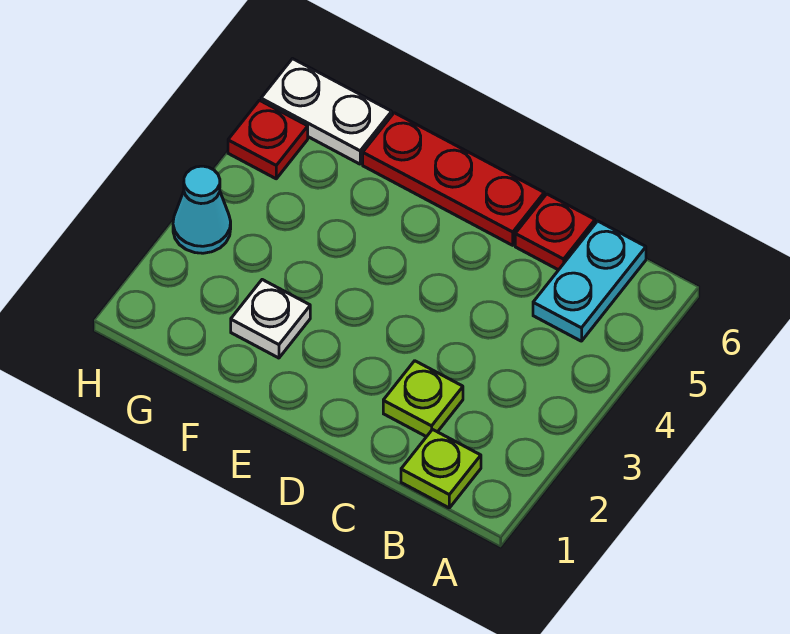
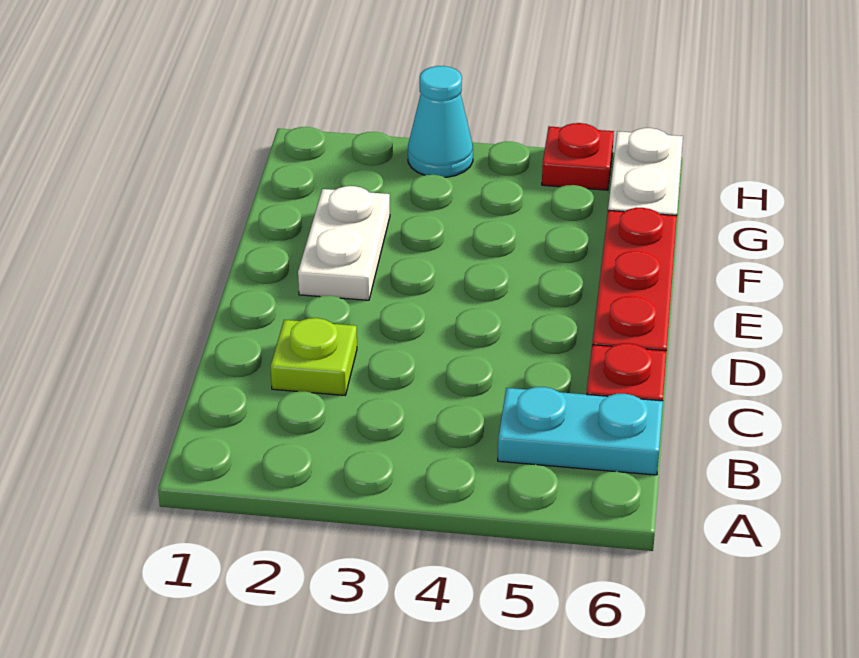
lime plate B1 level 1 -> none
white plate F2 level 1 -> white plate E2:F2 level 1

